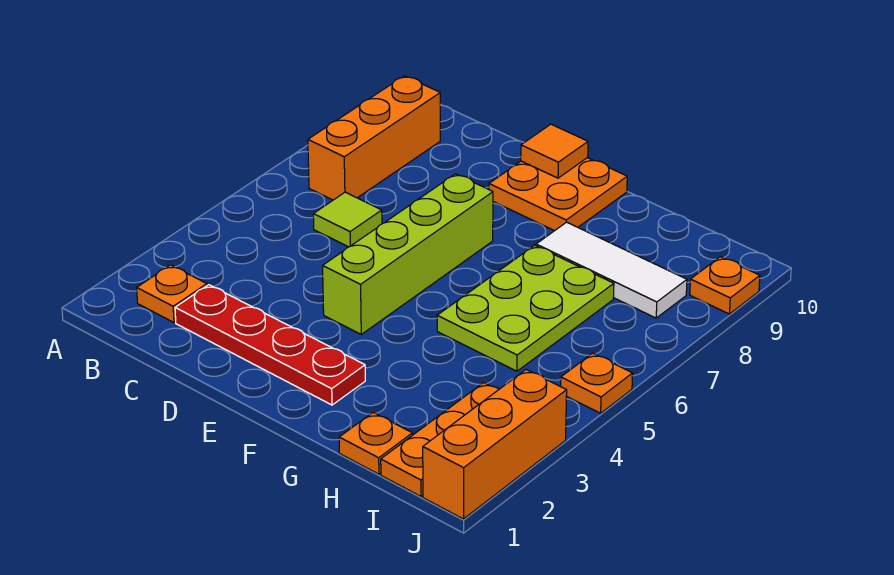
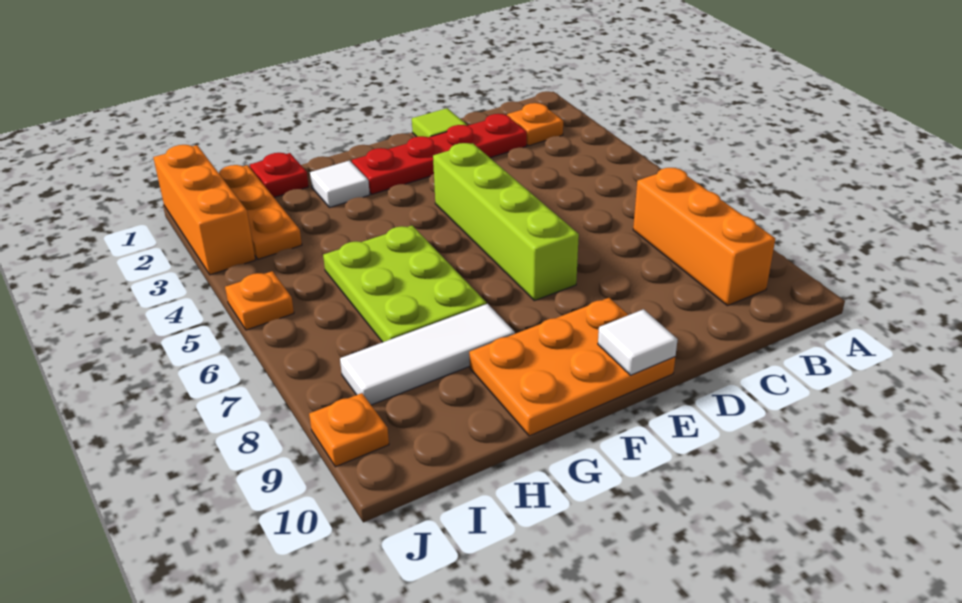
lime tile C6 level 1 -> lime tile D1 level 1
orange plate E9:F10 level 1 -> orange plate E9:G10 level 1
orange tile E10 level 2 -> white tile E10 level 2
none -> white tile G2 level 1
orange plate H1 level 1 -> red plate H1 level 1

